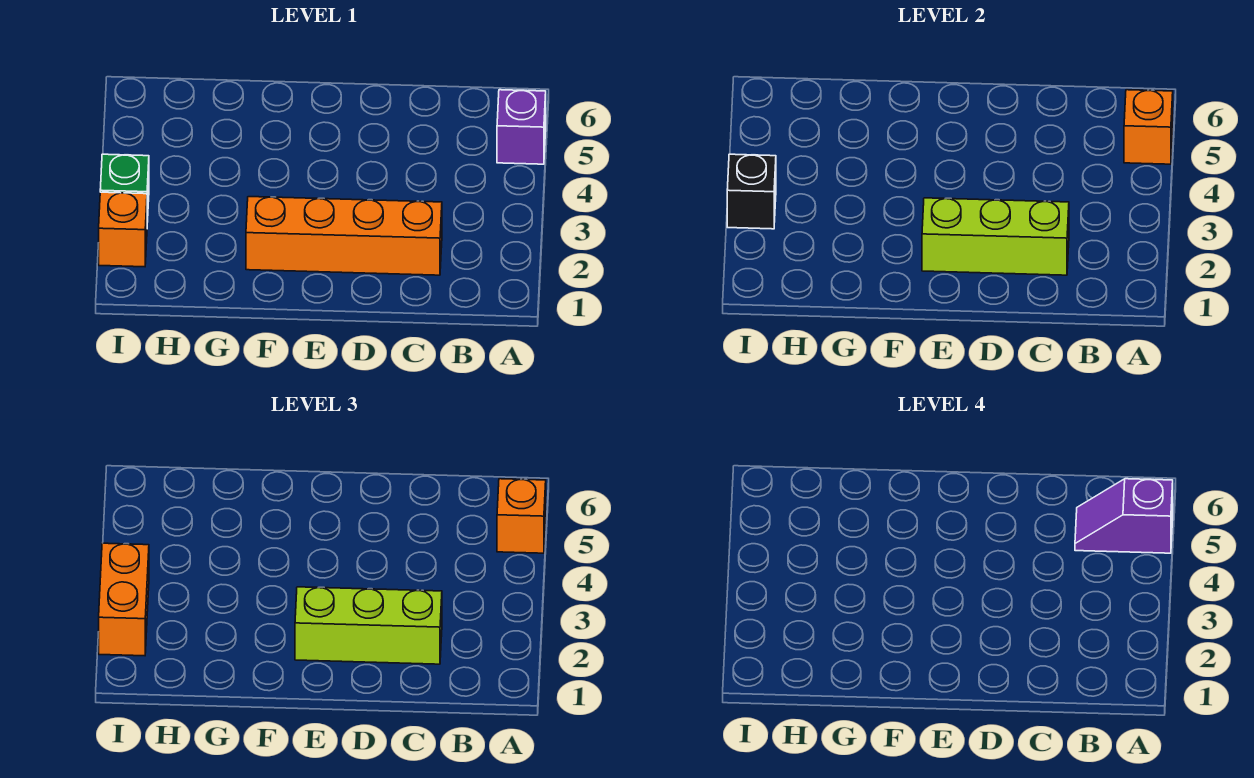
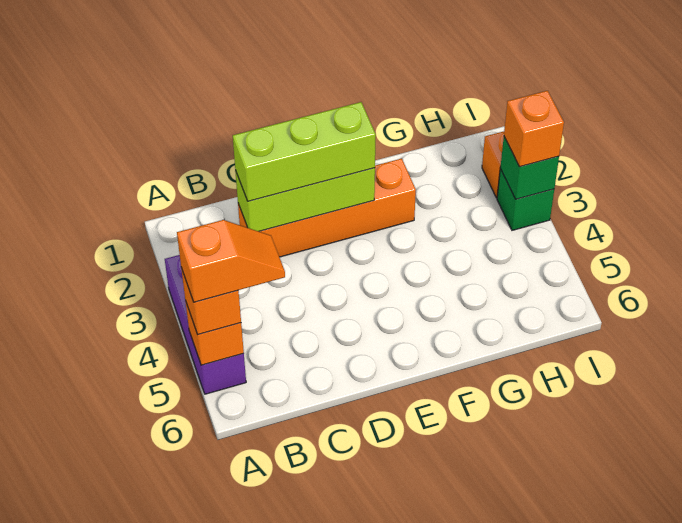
purple brick A5 level 1 -> purple brick A3:A5 level 1
purple slope A5:B5 level 4 top A -> orange slope A5:B5 level 4 top A
orange brick I2:I3 level 3 -> orange brick I3 level 3
black brick I3 level 2 -> green brick I3 level 2

